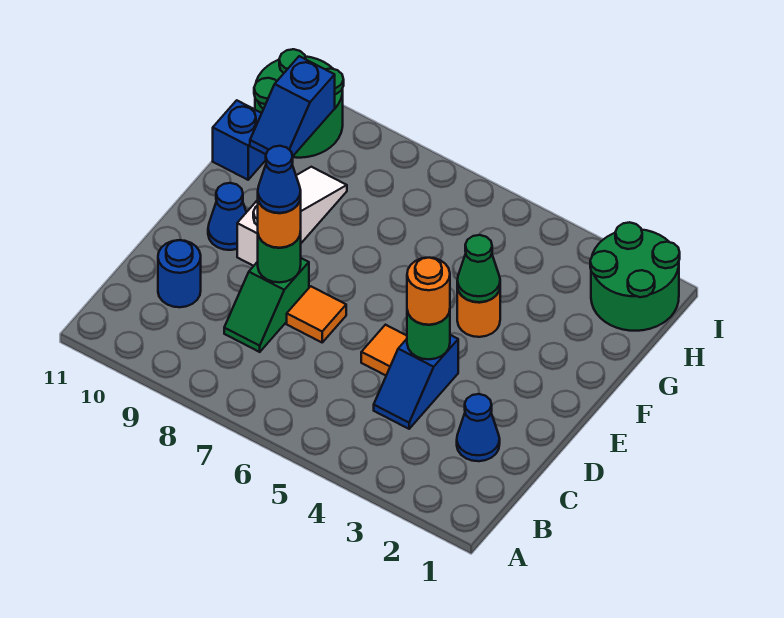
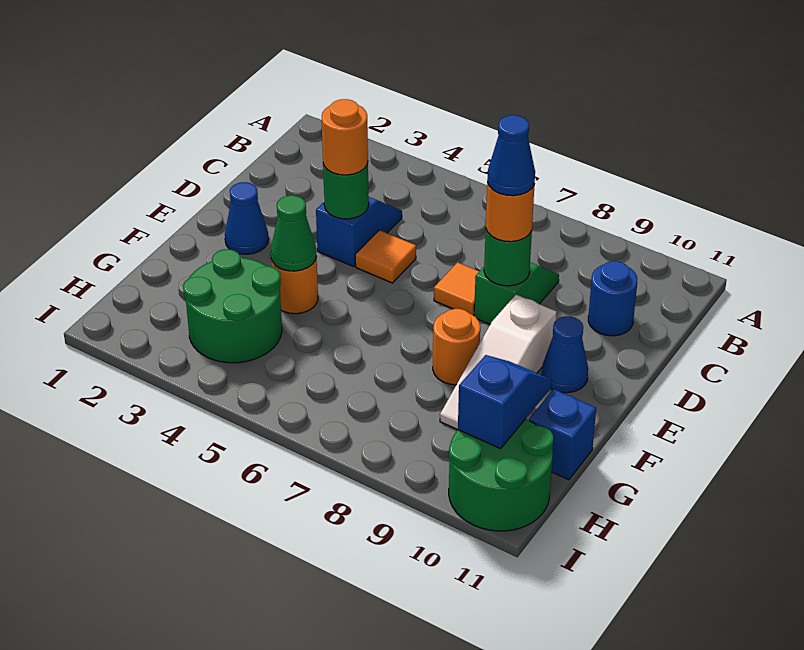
blue cone C2 level 1 -> blue cone E2 level 1
none -> orange round brick F8 level 1
green round brick H1:I2 level 1 -> green round brick G3:H4 level 1

